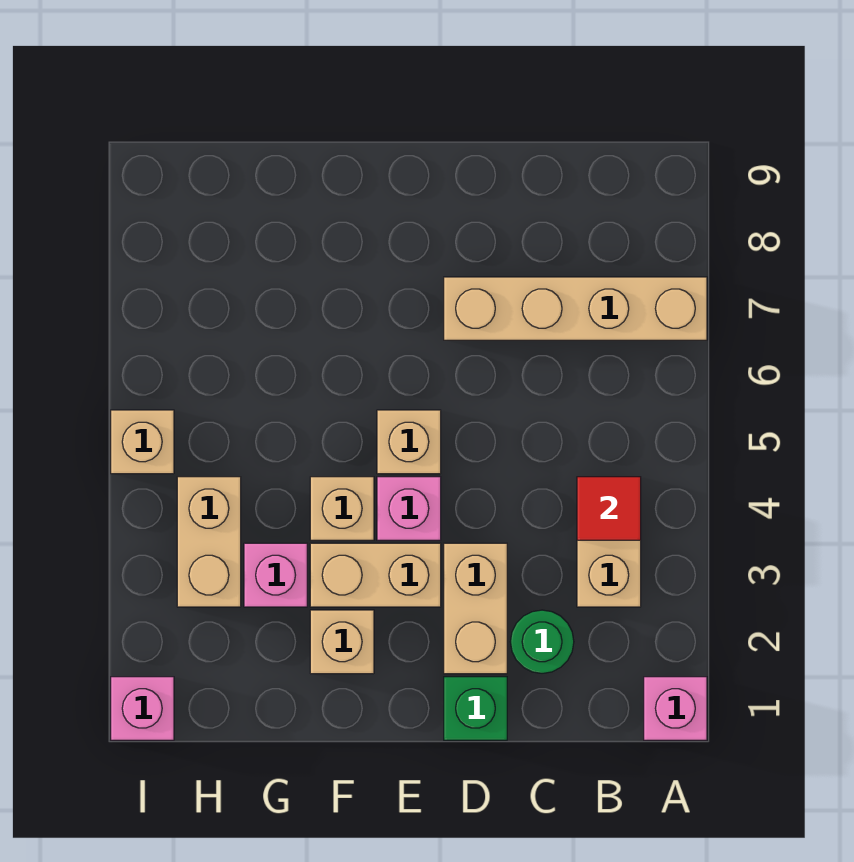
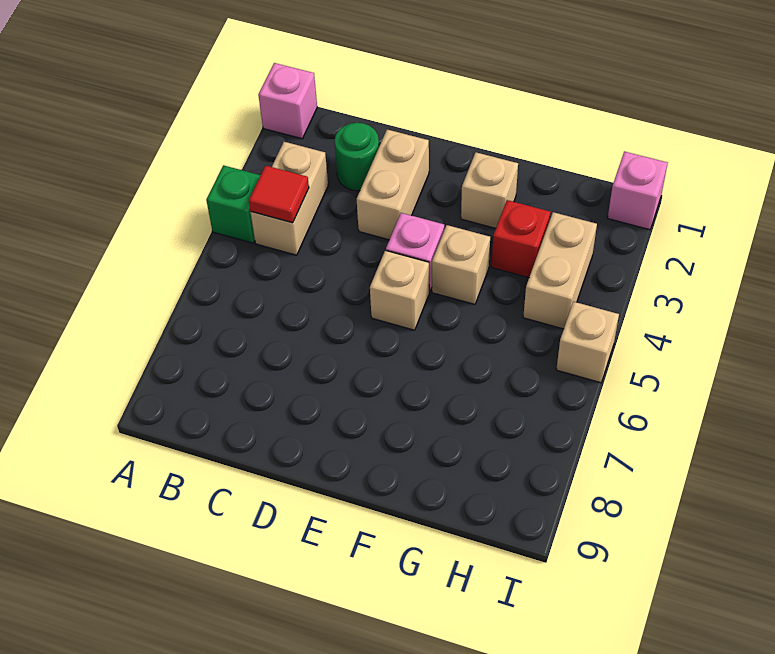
tan brick A7:D7 level 1 -> none
green brick D1 level 1 -> green brick A4 level 1
tan brick E3:F3 level 1 -> none
pink brick G3 level 1 -> red brick G3 level 1

